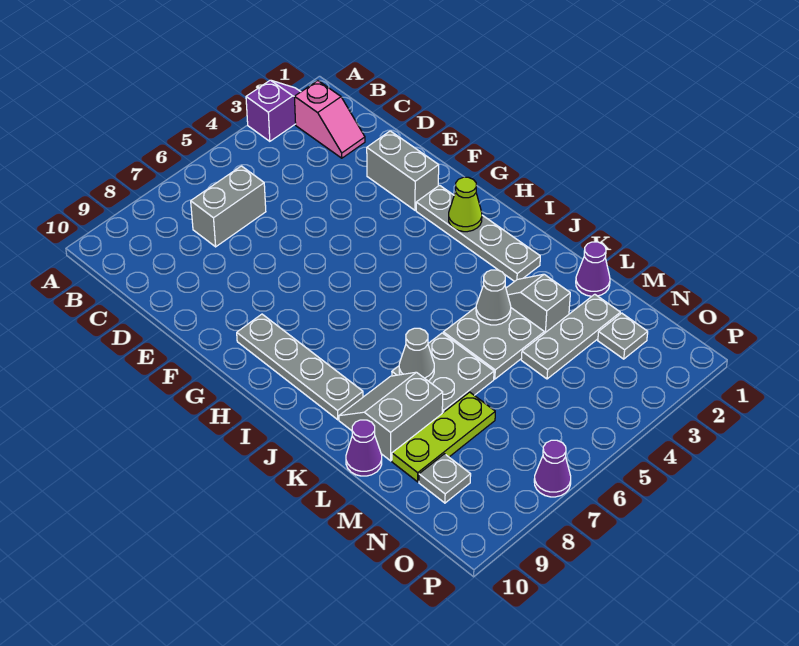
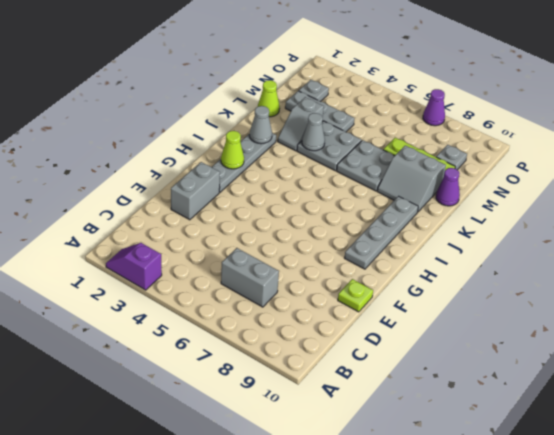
pink slope B2:C2 level 1 top B -> none
none -> lime plate E10 level 1
grey cone K7 level 2 -> grey cone J2 level 2
purple cone L1 level 1 -> lime cone L1 level 1

